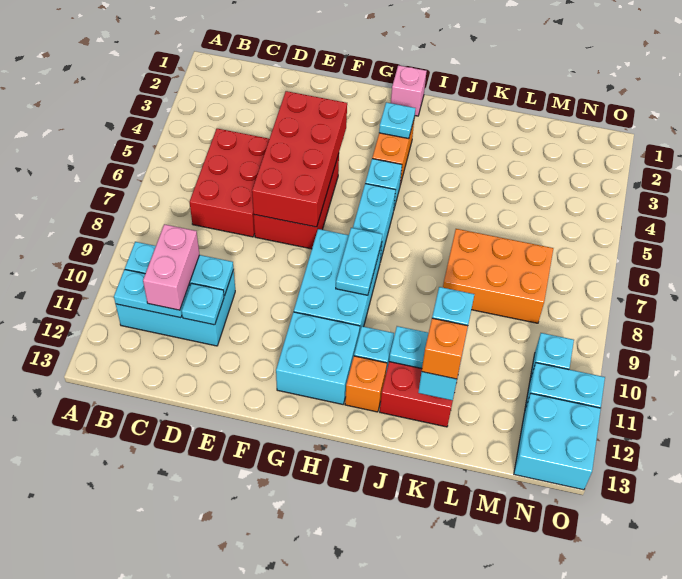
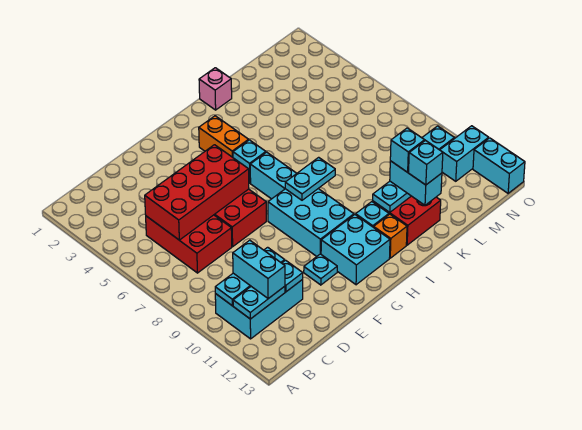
pink brick C10:C11 level 3 -> cyan brick C10:C11 level 3
red brick E4:F7 level 2 -> red brick C5:F6 level 2
pink brick H1 level 1 -> pink brick J1 level 1
cyan plate H3 level 2 -> cyan plate F11 level 1
cyan plate H8:H9 level 2 -> cyan plate H8:I8 level 2
orange brick K7:M8 level 1 -> none
orange brick K12 level 4 -> cyan brick K12 level 4
cyan brick N12:O13 level 1 -> cyan brick O12:O13 level 1

